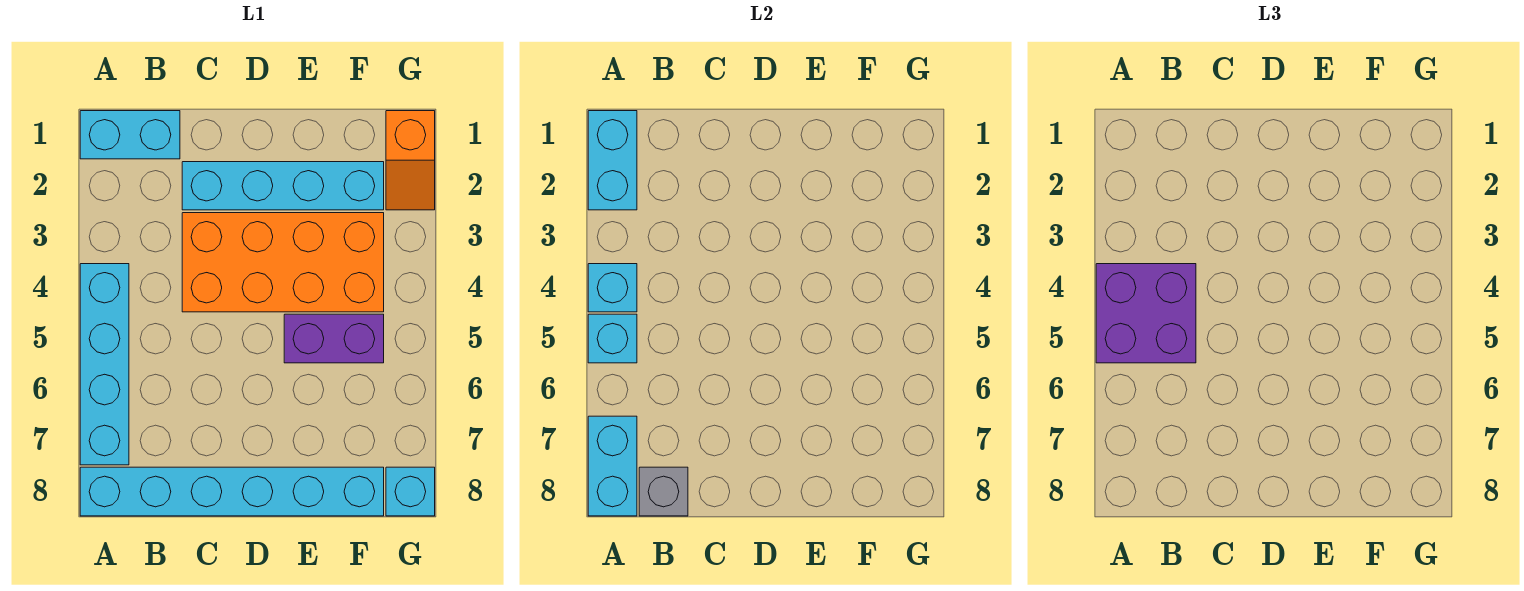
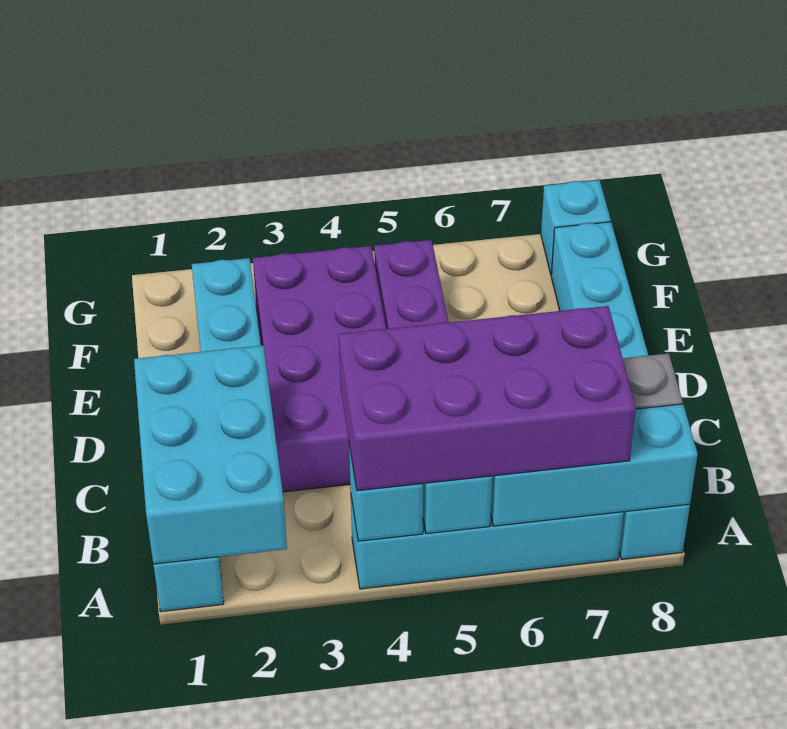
cyan brick A1:A2 level 2 -> cyan brick A1:C2 level 2
purple brick A4:B5 level 3 -> purple brick A4:B7 level 3
cyan brick A7:A8 level 2 -> cyan brick A6:A8 level 2
orange brick C3:F4 level 1 -> purple brick C3:F4 level 1
orange slope G1:G2 level 1 top 1 -> none

